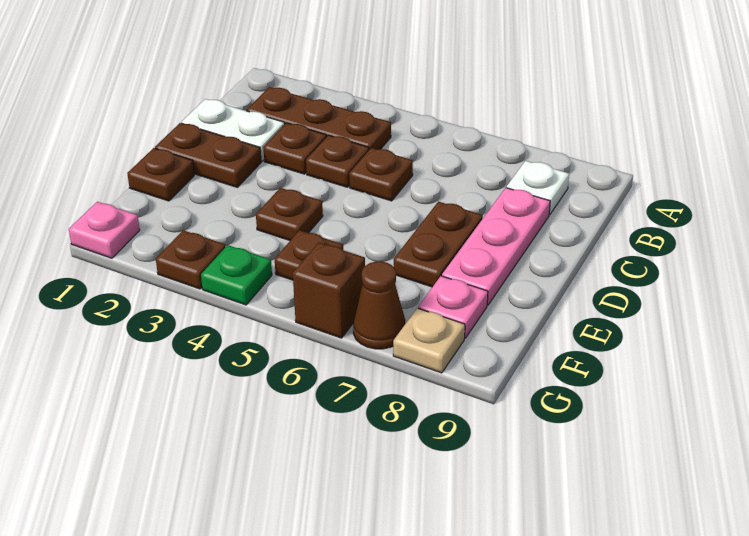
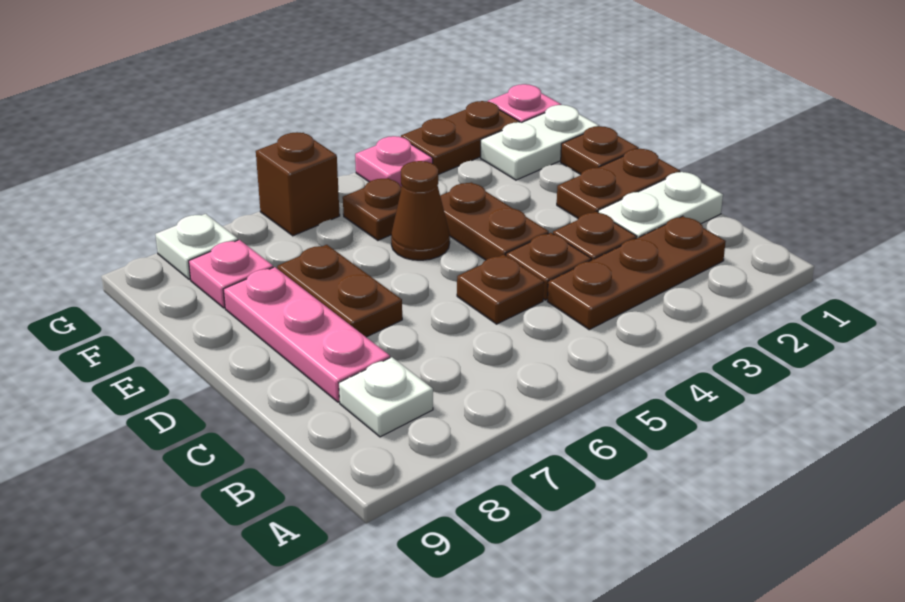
brown plate E4 level 1 -> brown plate D4:E4 level 1
none -> white plate F1:F2 level 1
brown plate G3 level 1 -> brown plate G2:G3 level 1
green plate G4 level 1 -> pink plate G4 level 1
brown cone G7 level 1 -> brown cone E5 level 1
tan plate G8 level 1 -> white plate G8 level 1

